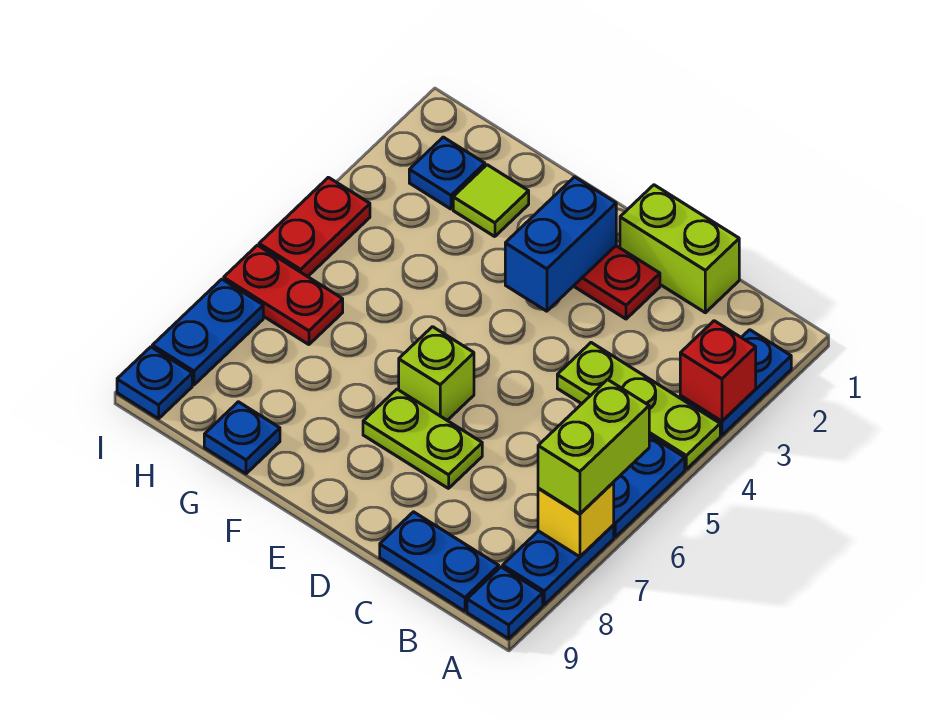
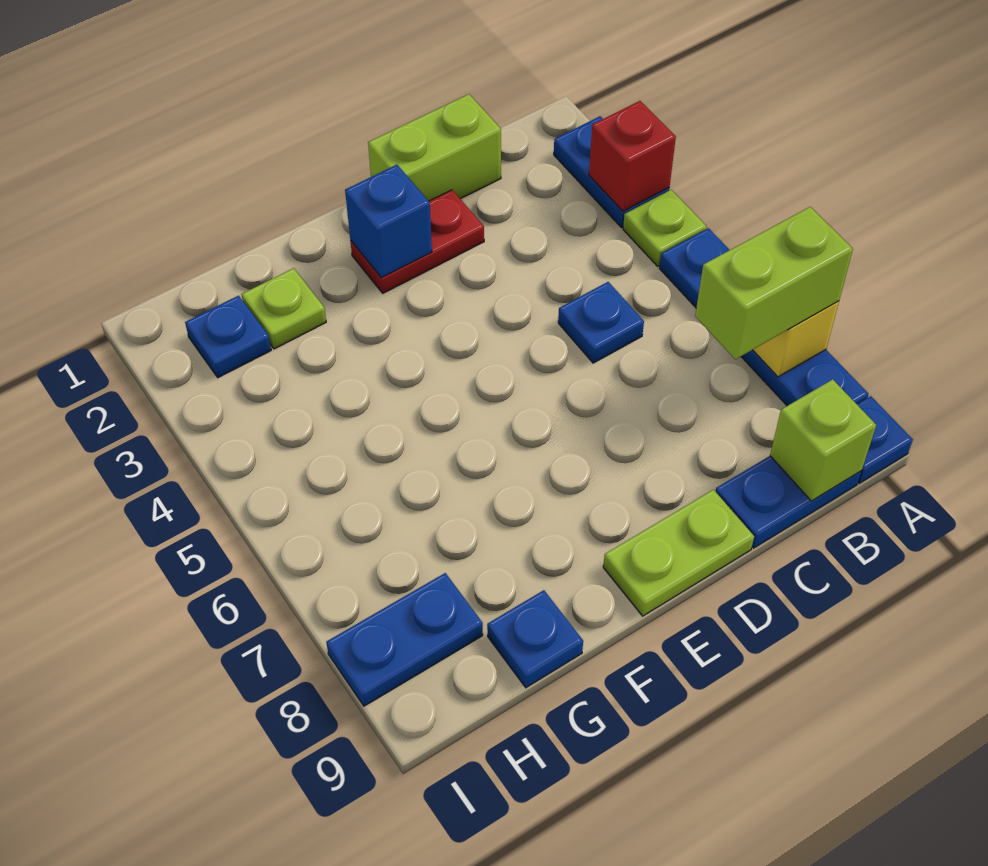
lime plate A4:C4 level 1 -> lime plate A4 level 1
lime brick A6:A7 level 3 -> lime brick A7:B7 level 3
lime plate D7:E7 level 1 -> lime plate D9:E9 level 1
blue brick E2:E3 level 2 -> blue brick E2 level 2
lime brick E6 level 1 -> lime brick B9 level 2
lime tile G2 level 1 -> lime plate G2 level 1
red plate H6:I6 level 1 -> none
red plate I4:I5 level 1 -> none
blue plate I7:I8 level 1 -> blue plate H8:I8 level 1
blue plate I9 level 1 -> blue plate C5 level 1

